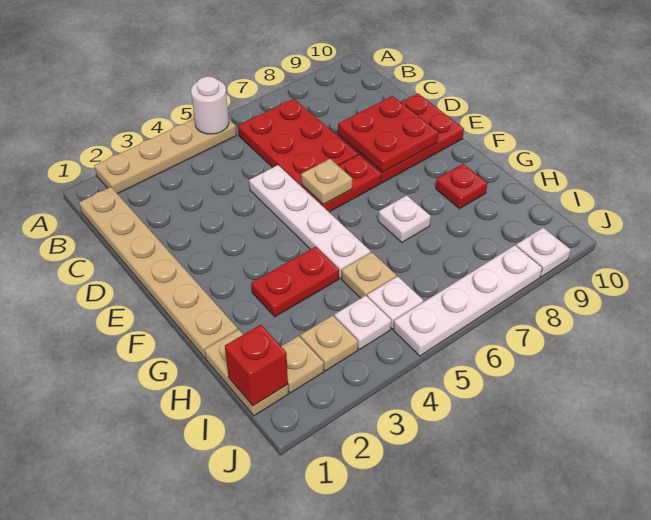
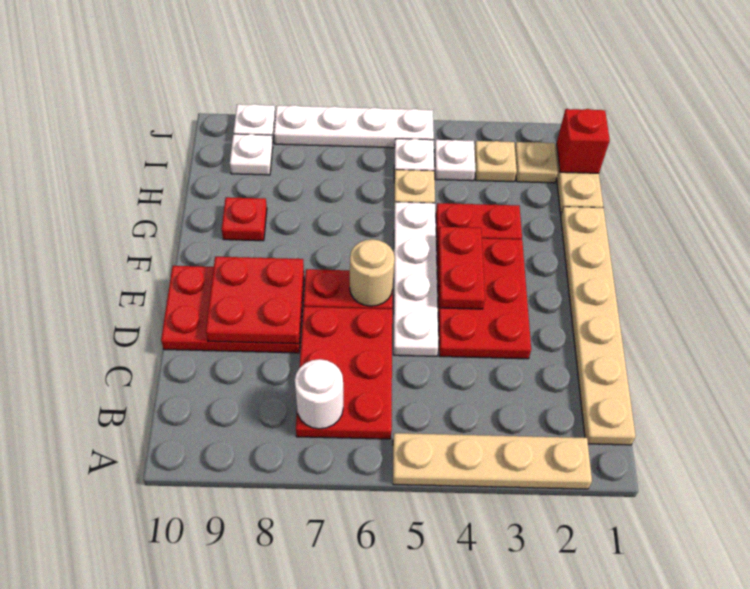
white round brick A5 level 2 -> white round brick B7 level 2
none -> red plate D3:F4 level 1
none -> red plate E4:F4 level 2
tan plate E6 level 2 -> tan round brick E6 level 2
white plate G7 level 1 -> white plate I9 level 1

